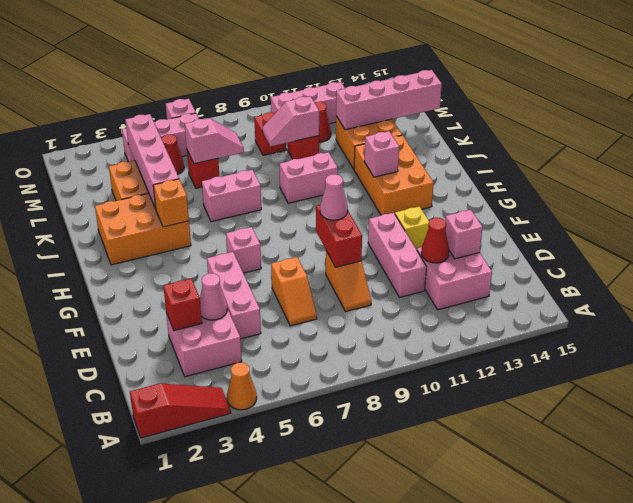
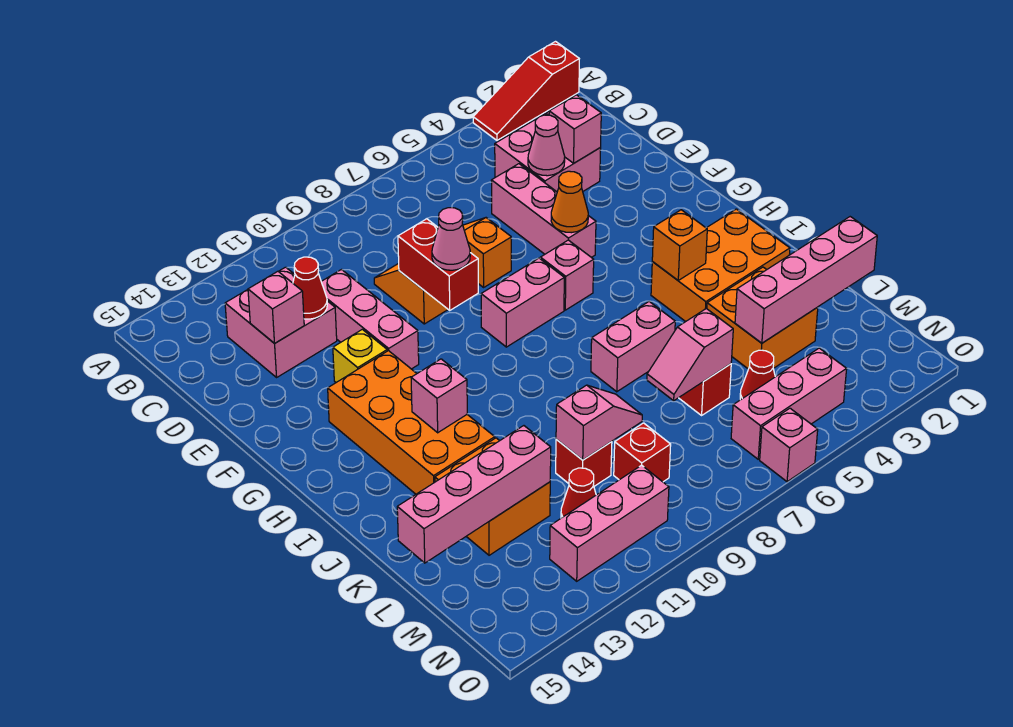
orange cone A4 level 1 -> orange cone F5 level 2
red brick D3 level 2 -> pink brick D3 level 2
orange brick H12:J13 level 1 -> orange brick G12:J13 level 1
pink brick J4:M4 level 2 -> pink brick L1:L4 level 2
pink brick J9:J10 level 1 -> pink brick G7:G8 level 1

